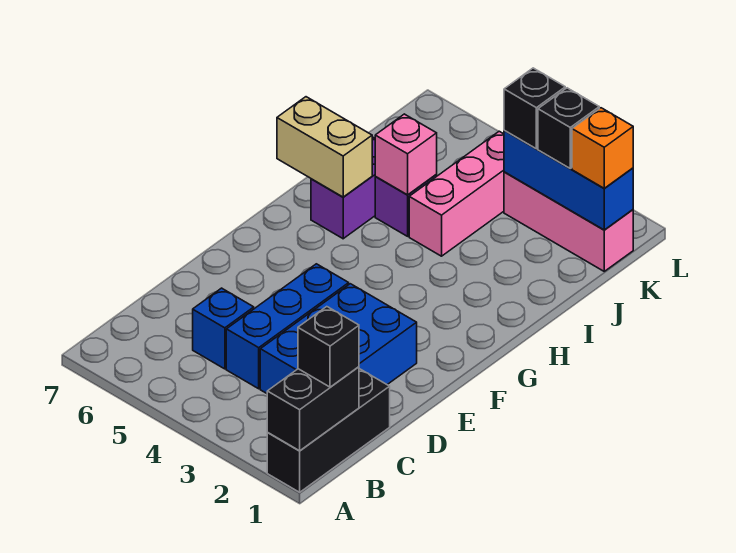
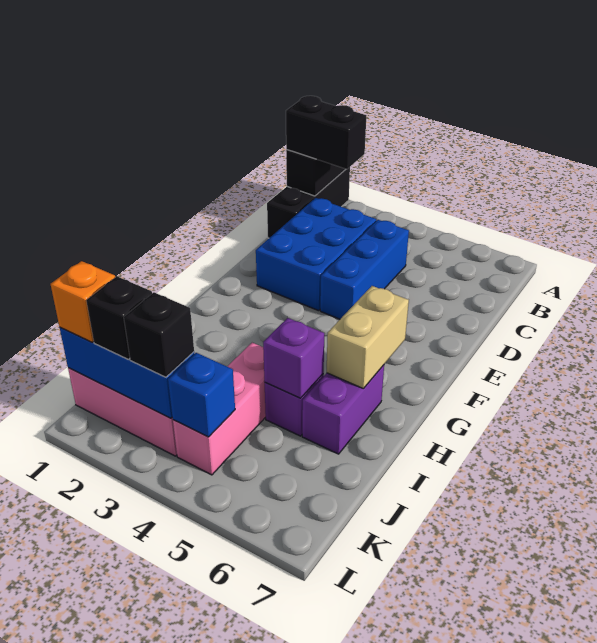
black brick B1 level 3 -> black brick B1:B2 level 3
blue brick C5 level 1 -> blue brick K4 level 2
tan brick H6:H7 level 2 -> tan brick G6:H6 level 2
pink brick I5 level 2 -> purple brick I5 level 2

